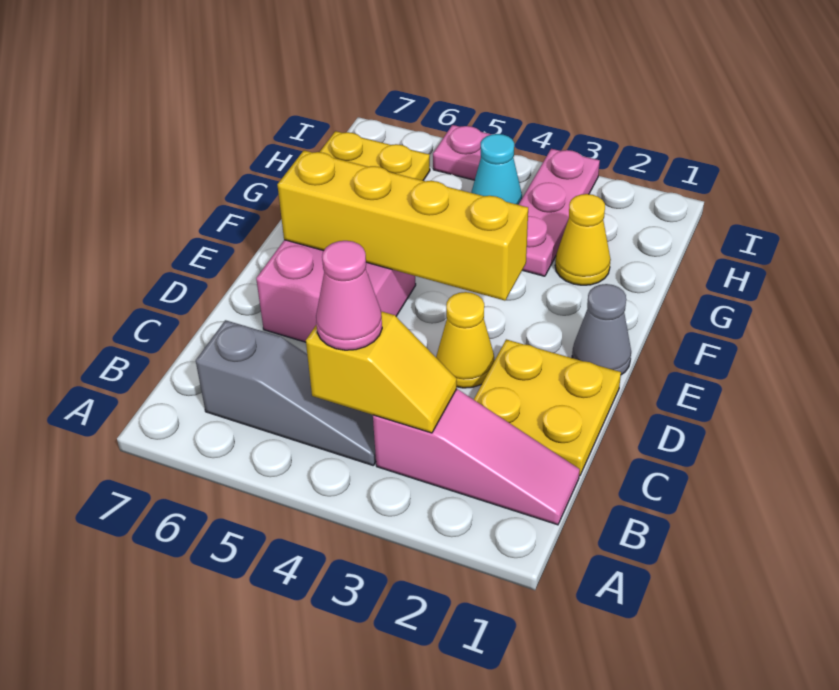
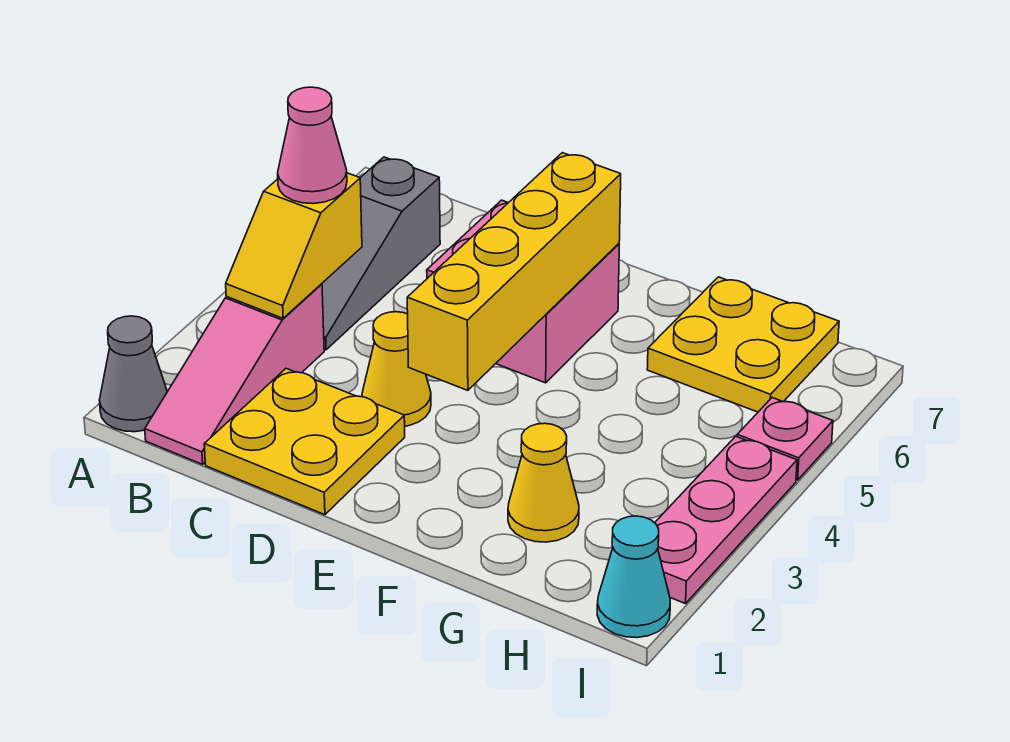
grey cone E1 level 1 -> grey cone A1 level 1
pink plate G3:I3 level 1 -> pink plate I2:I4 level 1
cyan cone H4 level 1 -> cyan cone I1 level 1

